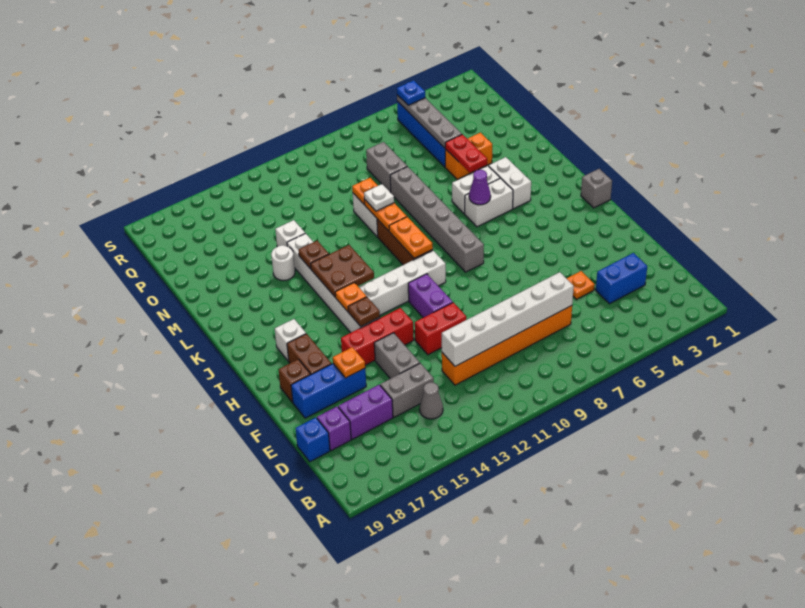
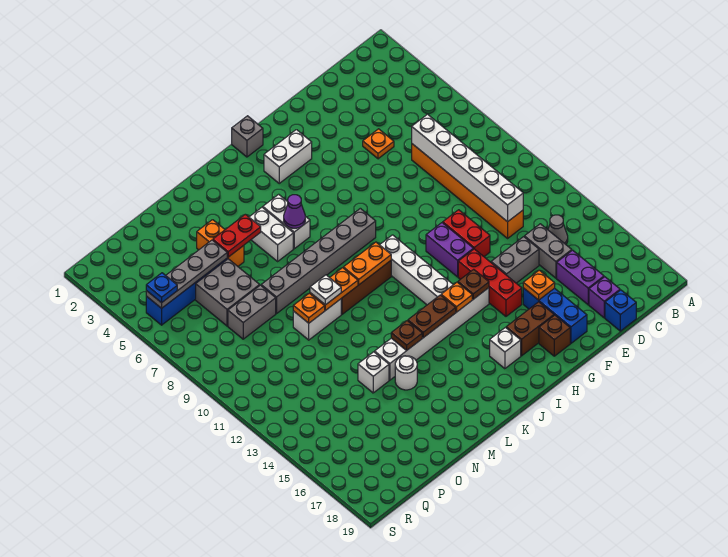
blue brick D3:D4 level 1 -> none
purple brick G11:H11 level 1 -> purple brick G11:G12 level 1
brown plate J13:K14 level 2 -> brown plate J14:K14 level 2
white brick K4:L4 level 1 -> white brick H3:I3 level 1
none -> grey brick O6:P7 level 1

